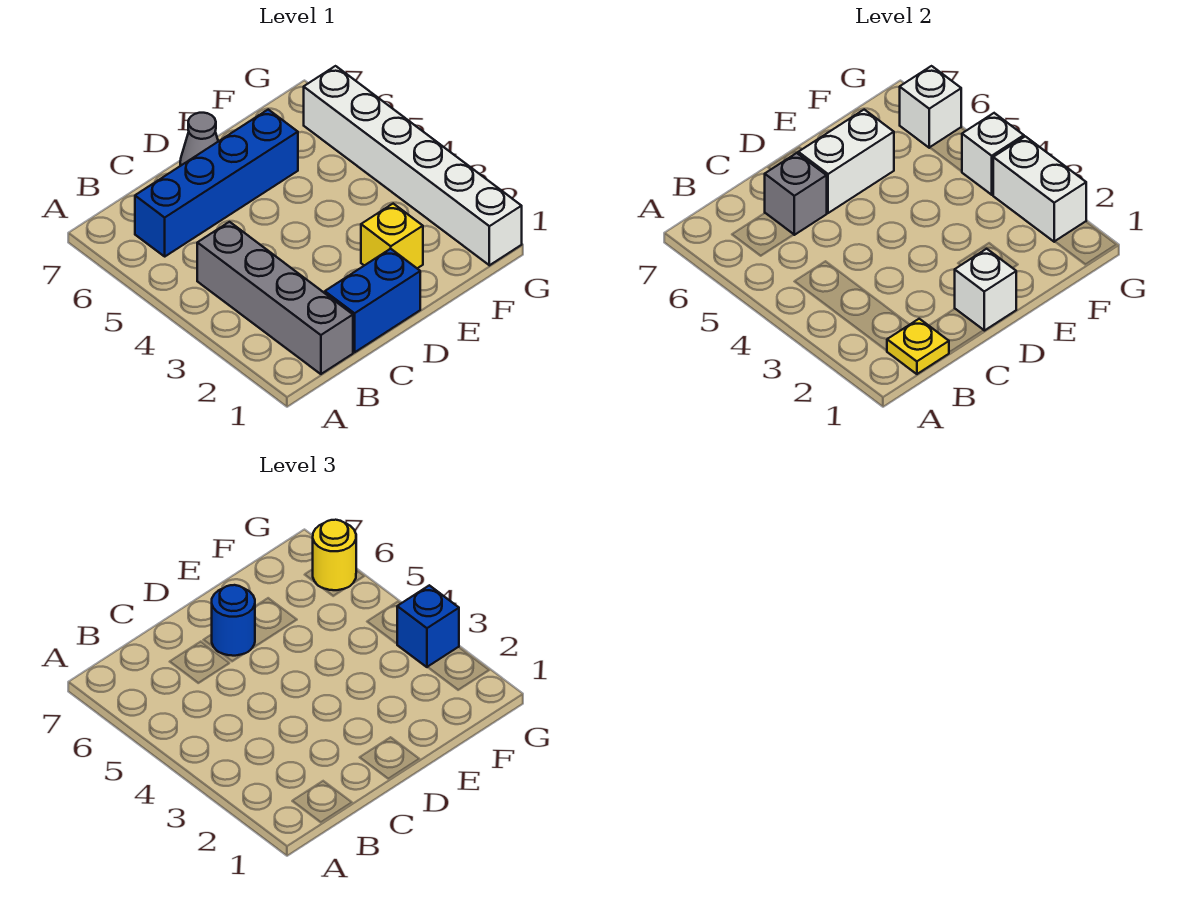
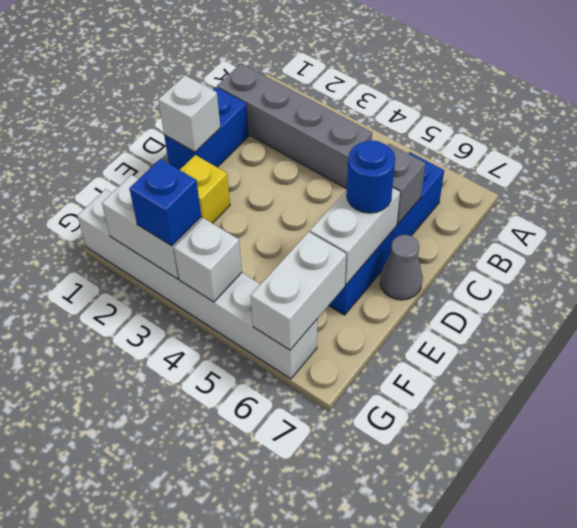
yellow plate B1 level 2 -> none
white brick G6 level 2 -> white brick F6:G6 level 2
yellow round brick G6 level 3 -> none

